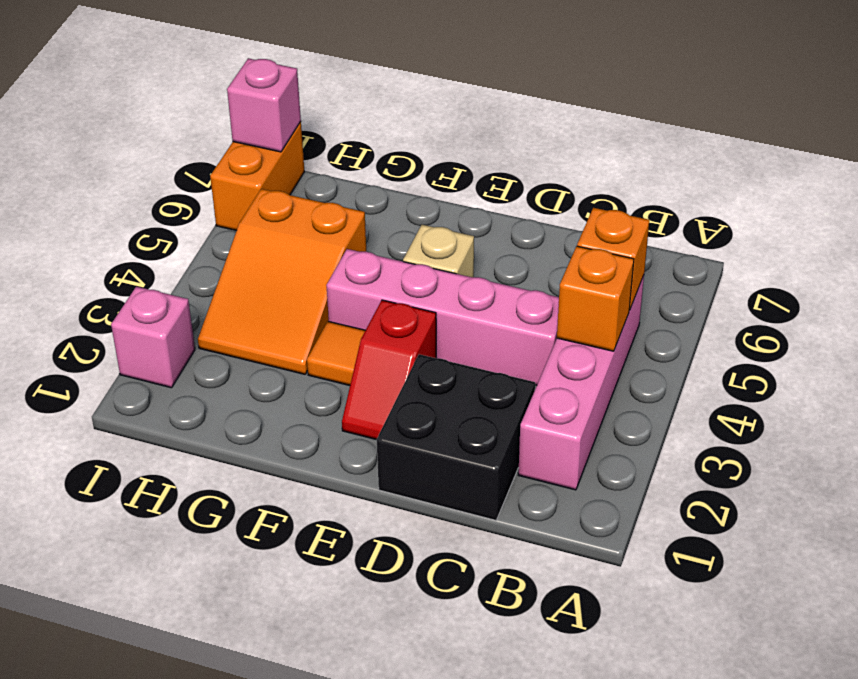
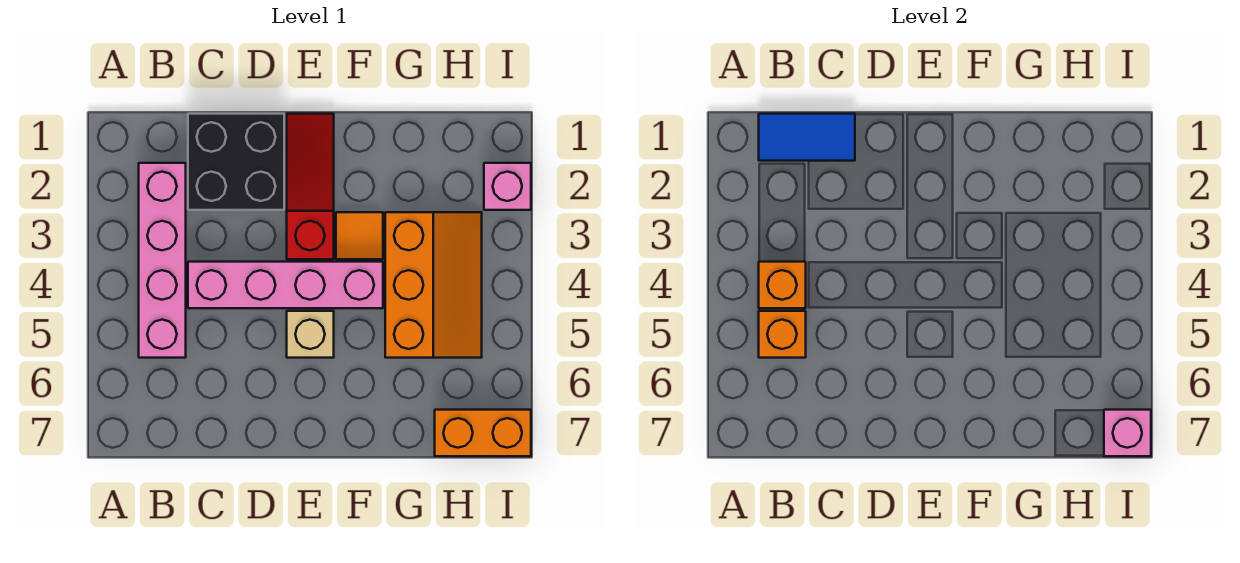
none -> blue tile B1:C1 level 2
red slope E2:E3 level 1 top 3 -> red slope E1:E3 level 1 top 3
orange slope G3:H5 level 1 top 5 -> orange slope G3:H5 level 1 top G
orange brick I6:I7 level 1 -> orange brick H7:I7 level 1

